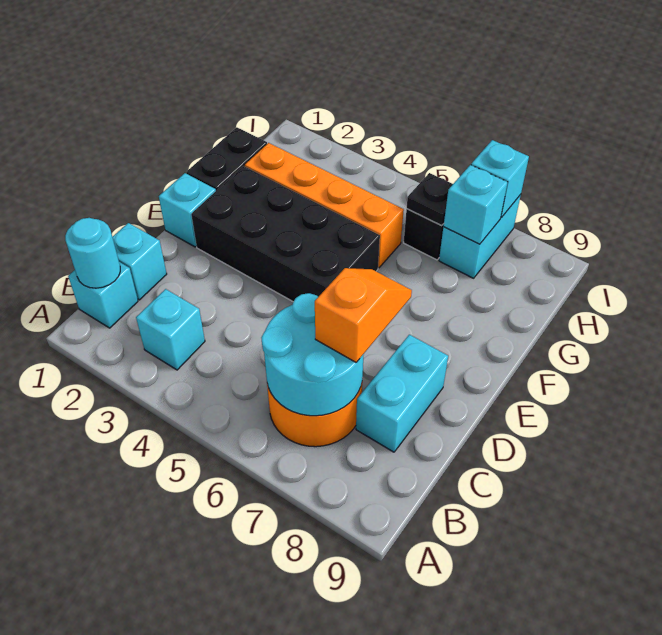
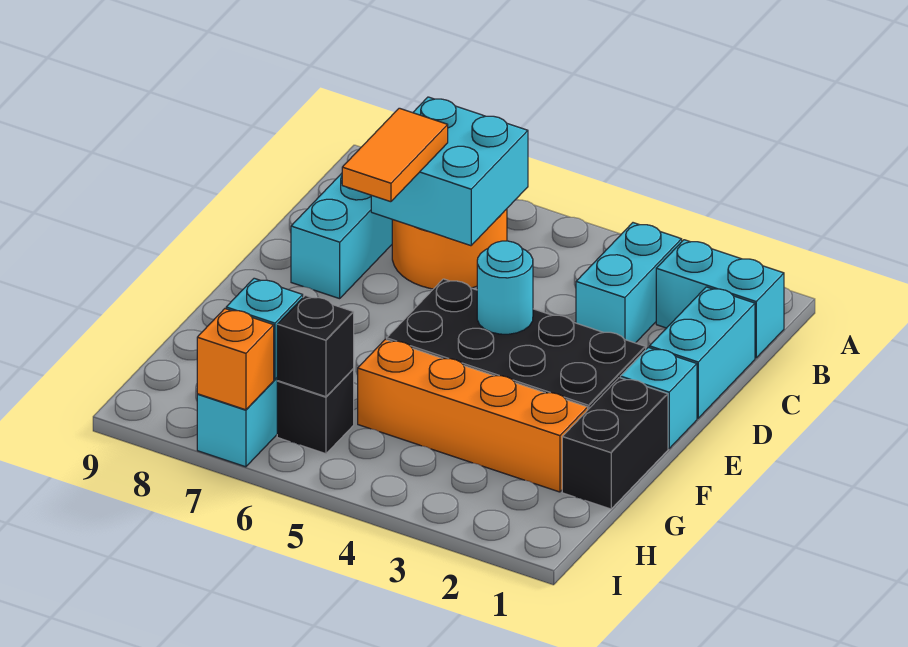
cyan brick B1 level 1 -> cyan brick B1:B2 level 1
cyan round brick B1 level 2 -> cyan round brick E4 level 2
cyan brick B3 level 1 -> cyan brick B3:C3 level 1
cyan round brick B6:C7 level 2 -> cyan brick B6:C7 level 2
cyan brick C1 level 1 -> cyan brick C1:D1 level 1
orange slope C7:D7 level 3 top C -> orange tile C7:D7 level 3
black plate H6 level 2 -> black brick H6 level 2
cyan brick I7 level 2 -> orange brick I7 level 2

